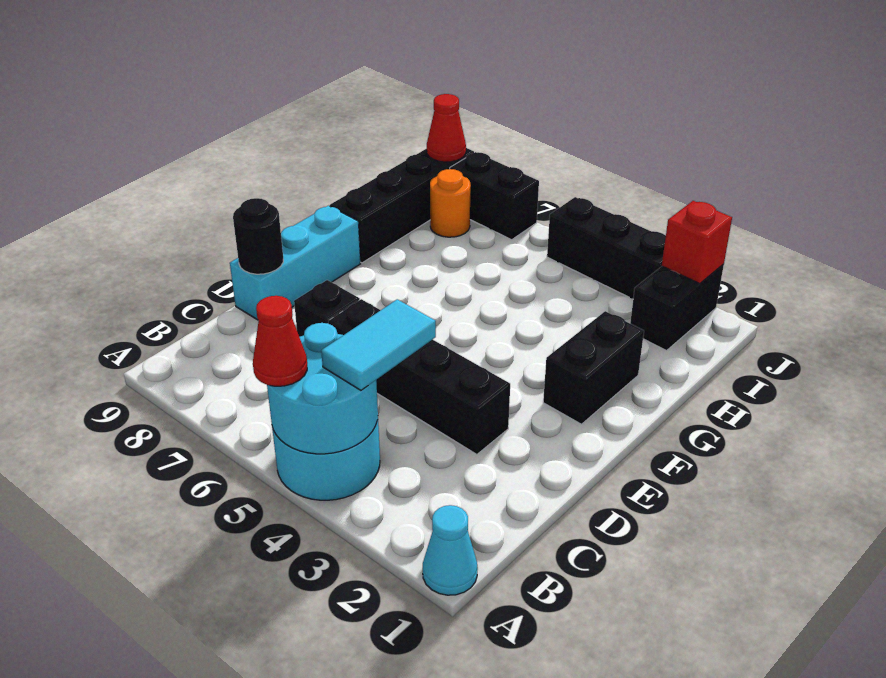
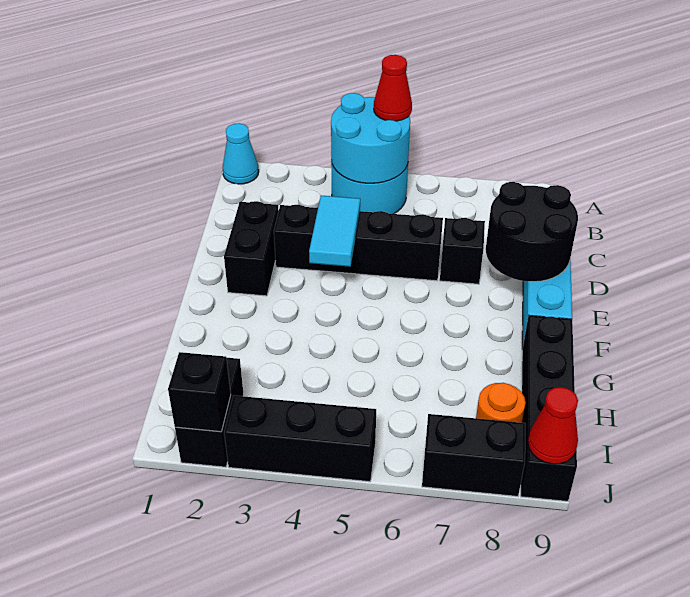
cyan tile B4:C4 level 3 -> cyan tile D4:E4 level 2
black round brick D9 level 2 -> black round brick D8:E9 level 2
black brick F2:G2 level 1 -> black brick D2:E2 level 1
red brick J2 level 2 -> black brick J2 level 2

